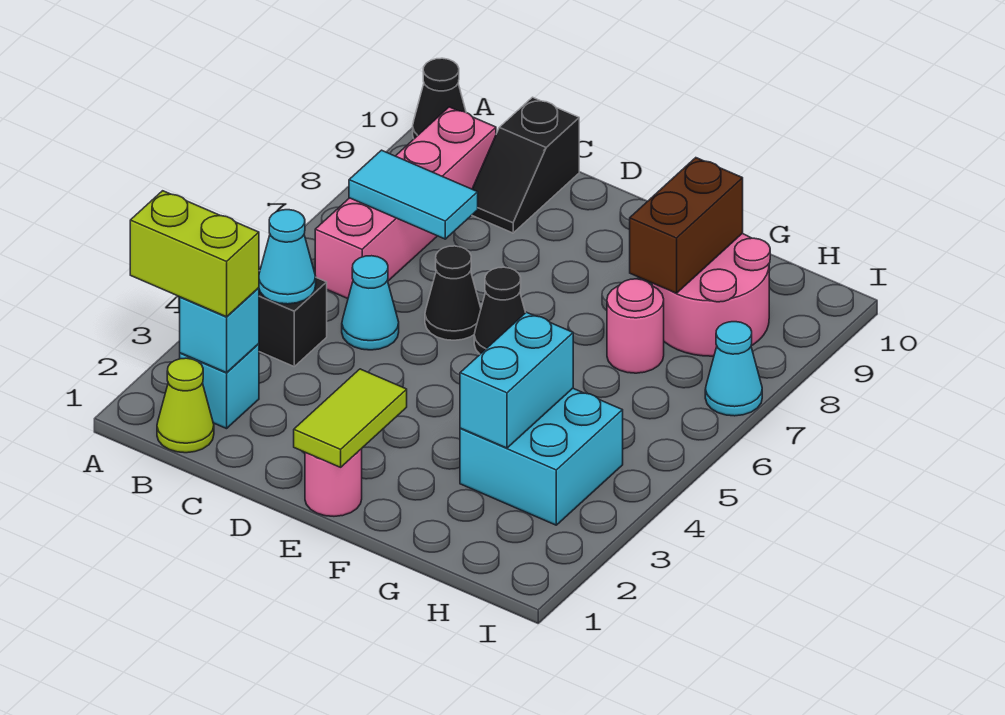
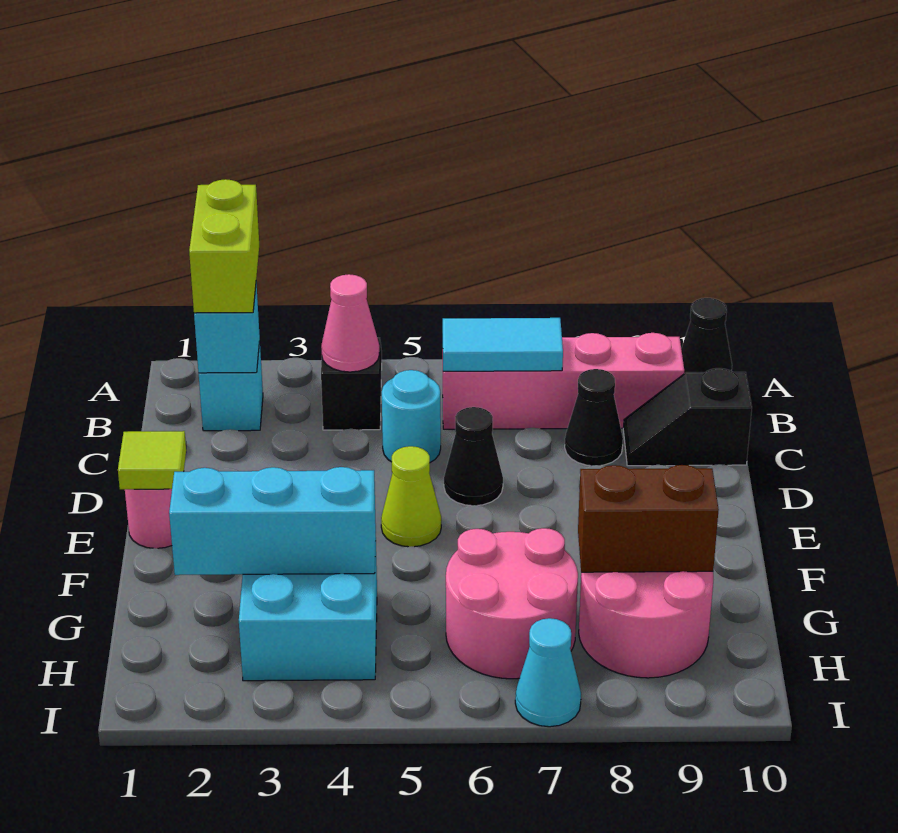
lime cone B1 level 1 -> lime cone E5 level 1
cyan cone B4 level 2 -> pink cone B4 level 2
cyan tile B7:C7 level 2 -> cyan tile B6:B7 level 2
cyan cone C5 level 1 -> cyan round brick C5 level 1
lime tile E1:E2 level 2 -> lime tile E1 level 2
black cone E6 level 1 -> black cone C8 level 1
cyan brick G3:G4 level 2 -> cyan brick G2:G4 level 2
pink round brick G7 level 1 -> pink round brick G6:H7 level 1

